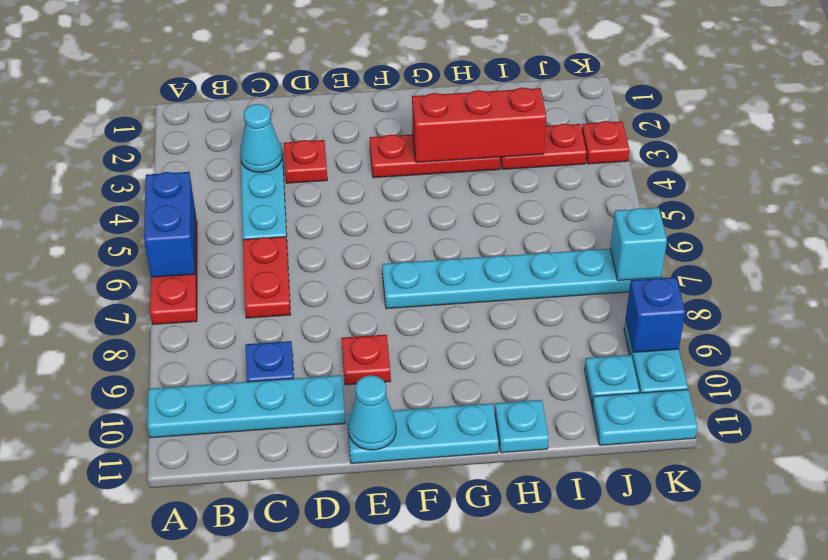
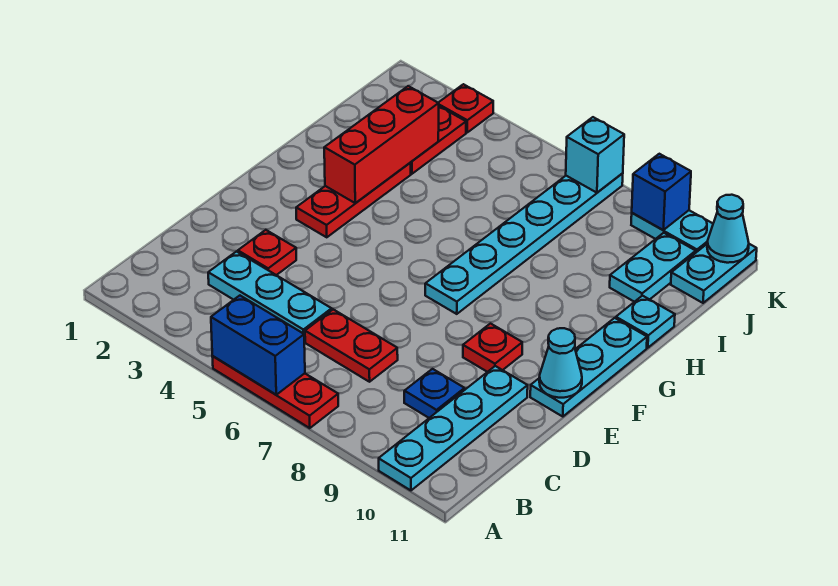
cyan cone C3 level 2 -> cyan cone K11 level 2
cyan plate J10 level 1 -> cyan plate I10:J10 level 1

